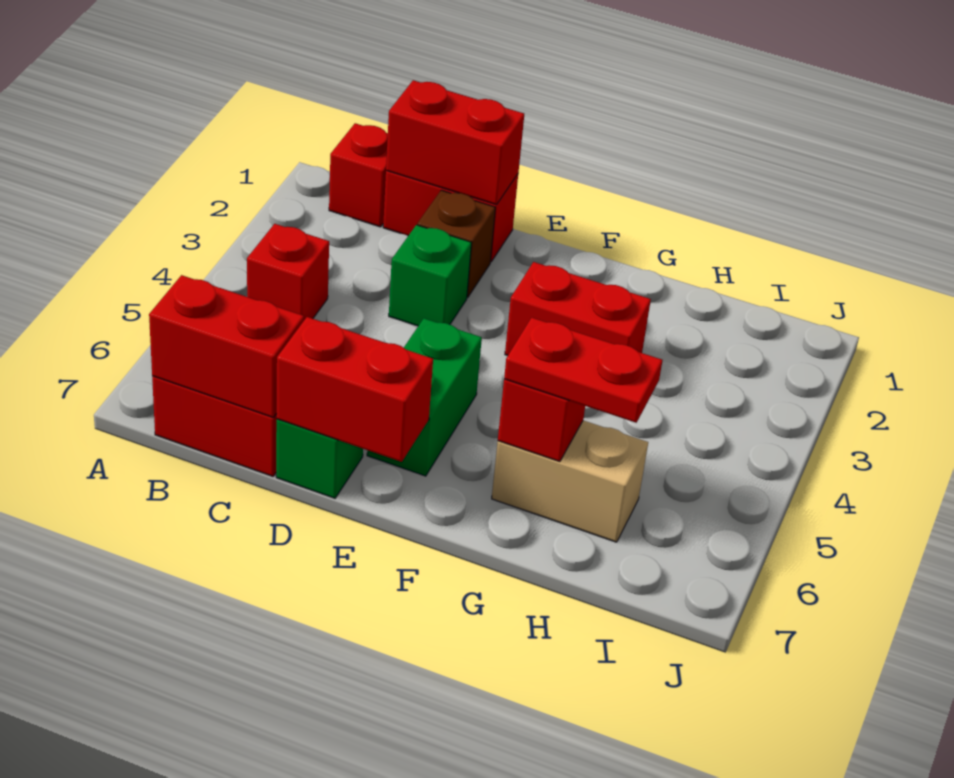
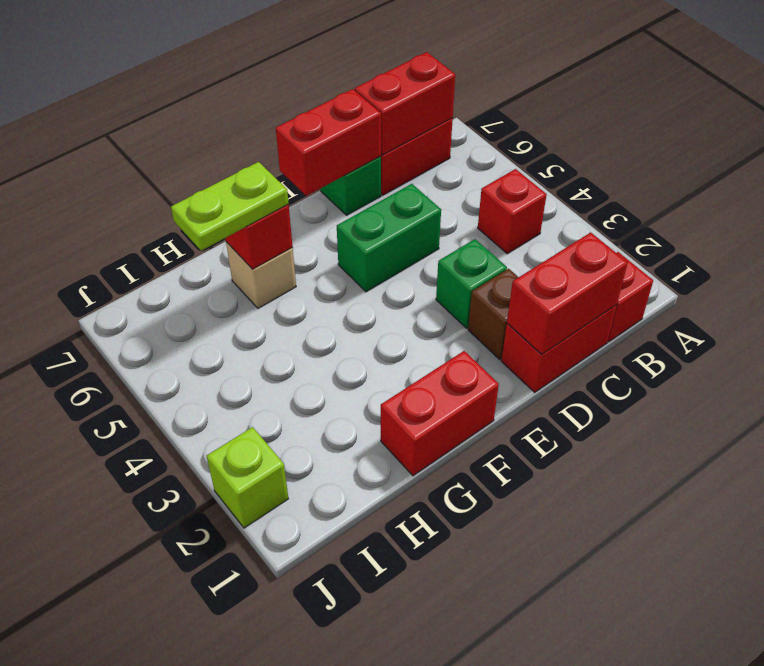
green brick E5:E6 level 1 -> green brick D5:E5 level 1
red brick F3:G3 level 1 -> red brick F1:G1 level 1
tan brick G6:H6 level 1 -> tan brick G6 level 1
red plate G6:H6 level 3 -> lime plate G6:H6 level 3
none -> lime brick J2 level 1

